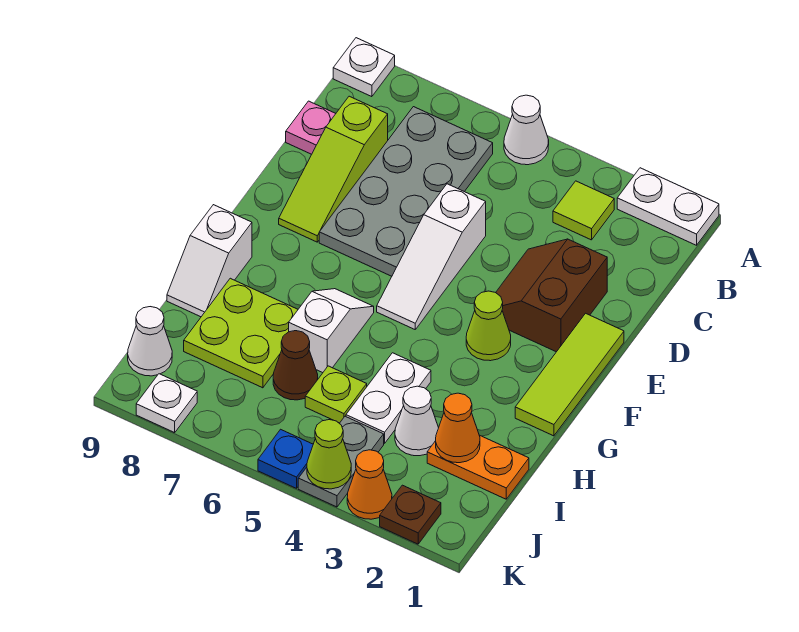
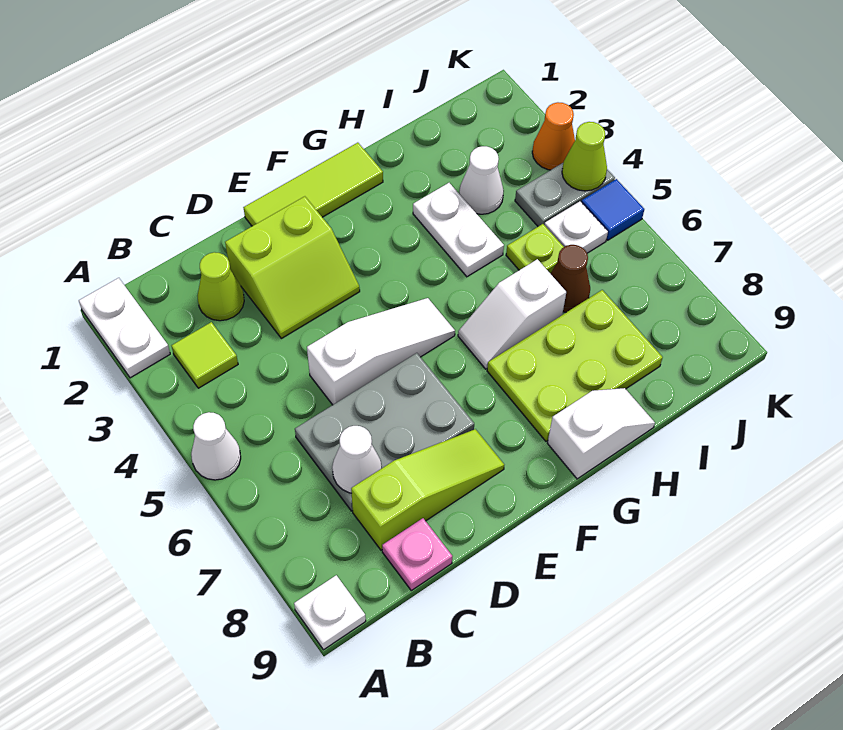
grey plate B6:E7 level 1 -> grey plate C6:E7 level 1
brown slope D2:E3 level 1 top 2 -> lime slope D2:E3 level 1 top 2
lime cone F3 level 1 -> lime cone C2 level 1
white plate H4:I4 level 1 -> white plate H3:H4 level 1
lime plate H7:I8 level 1 -> lime plate G7:I8 level 1
orange plate I1:I2 level 1 -> none
orange cone I2 level 2 -> none
white cone J9 level 1 -> white cone C7 level 2
brown plate K2 level 1 -> none
blue plate K5 level 1 -> blue tile K5 level 1
white plate K8 level 1 -> white plate J5 level 1

